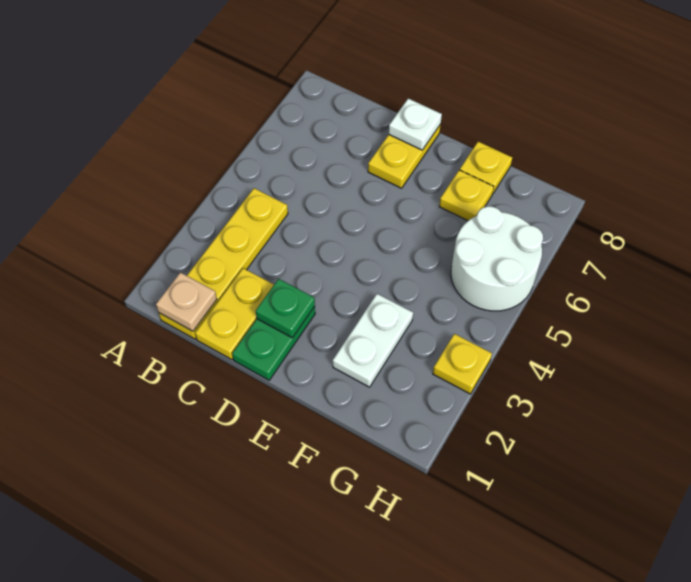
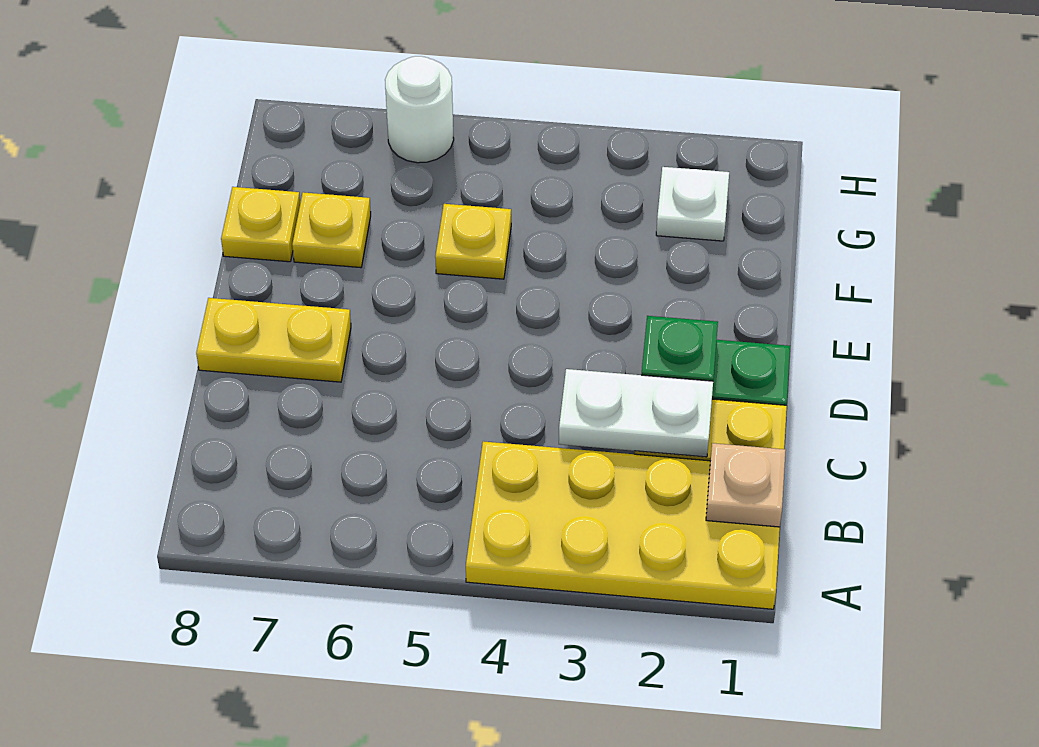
yellow plate B1:B4 level 1 -> yellow plate A1:B4 level 1
white plate D8 level 2 -> white plate G2 level 1
white plate F2:F3 level 1 -> white plate C2:C3 level 2
white round brick G5:H6 level 1 -> white round brick H6 level 1
yellow plate H3 level 1 -> yellow plate F5 level 1

